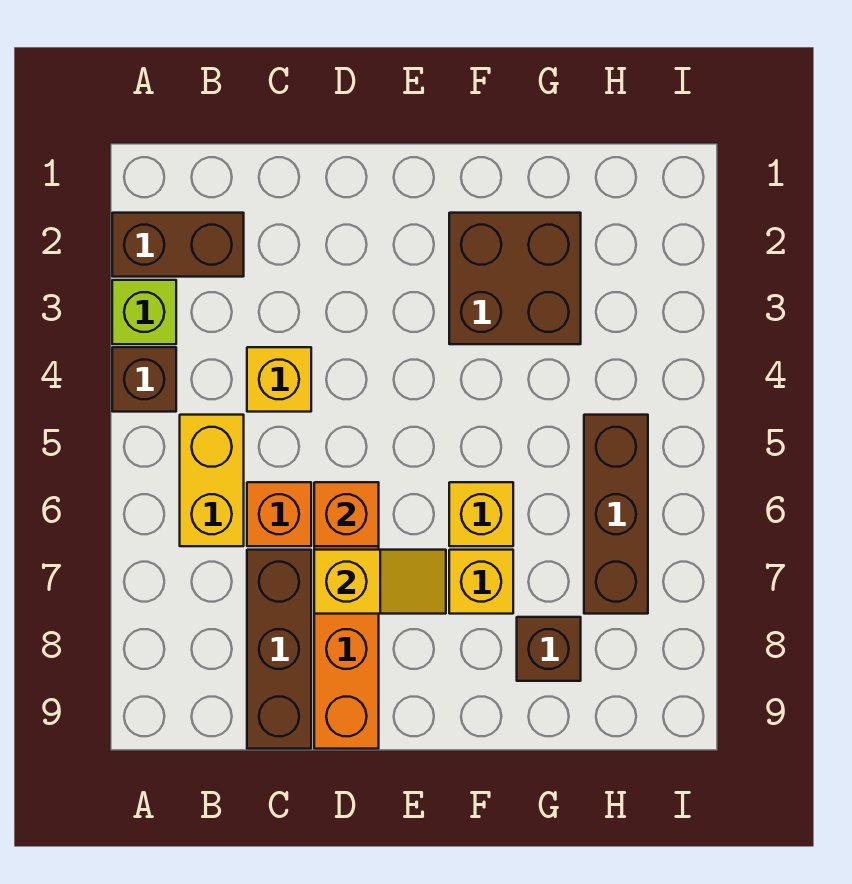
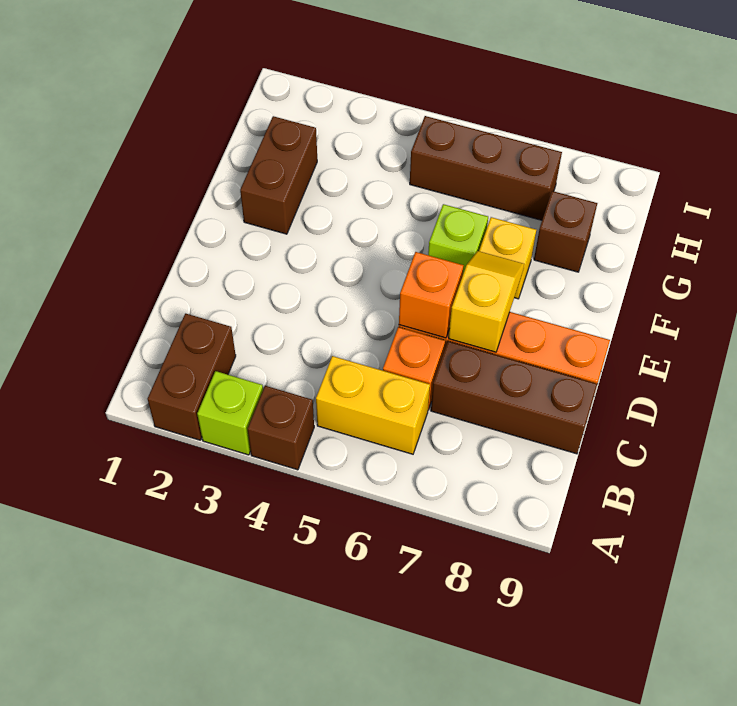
yellow brick C4 level 1 -> none
brown brick F2:G3 level 1 -> brown brick F2:G2 level 1
yellow brick F6 level 1 -> lime brick F6 level 1

